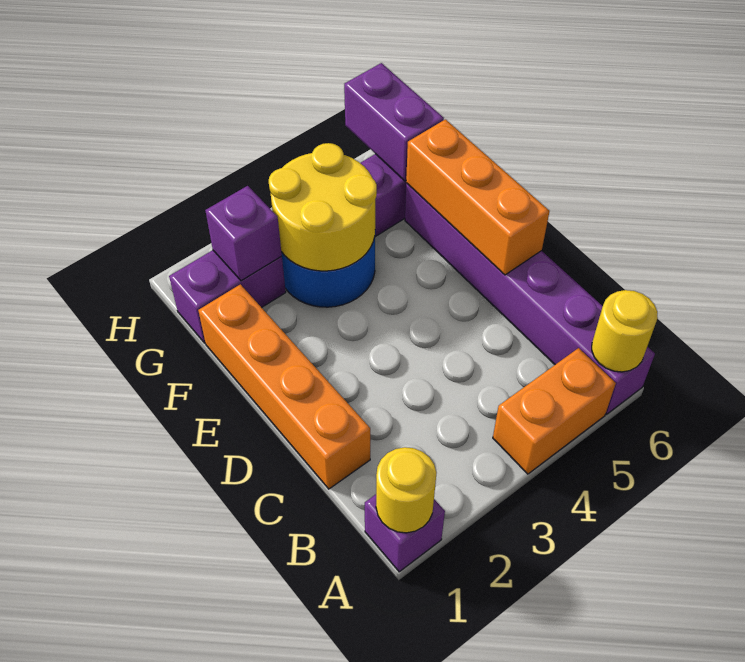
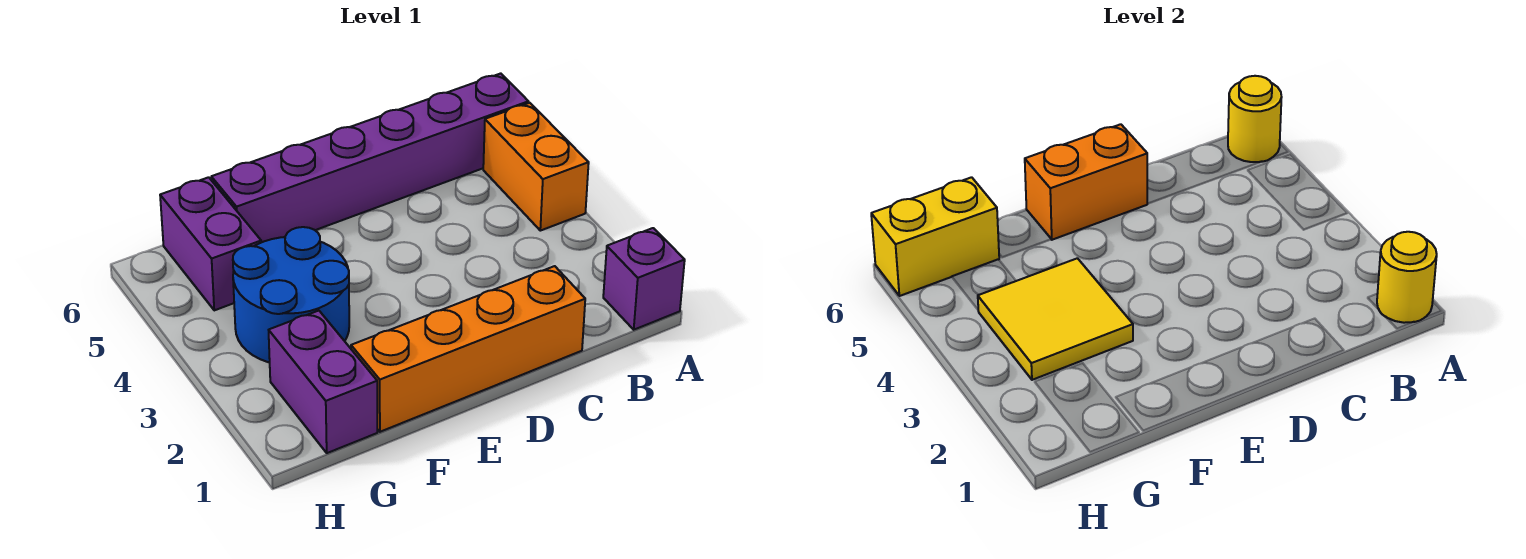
orange brick D6:F6 level 2 -> orange brick D6:E6 level 2
yellow round brick F3:G4 level 2 -> yellow tile F3:G4 level 2
purple brick G2 level 2 -> none
purple brick G6:H6 level 2 -> yellow brick G6:H6 level 2

